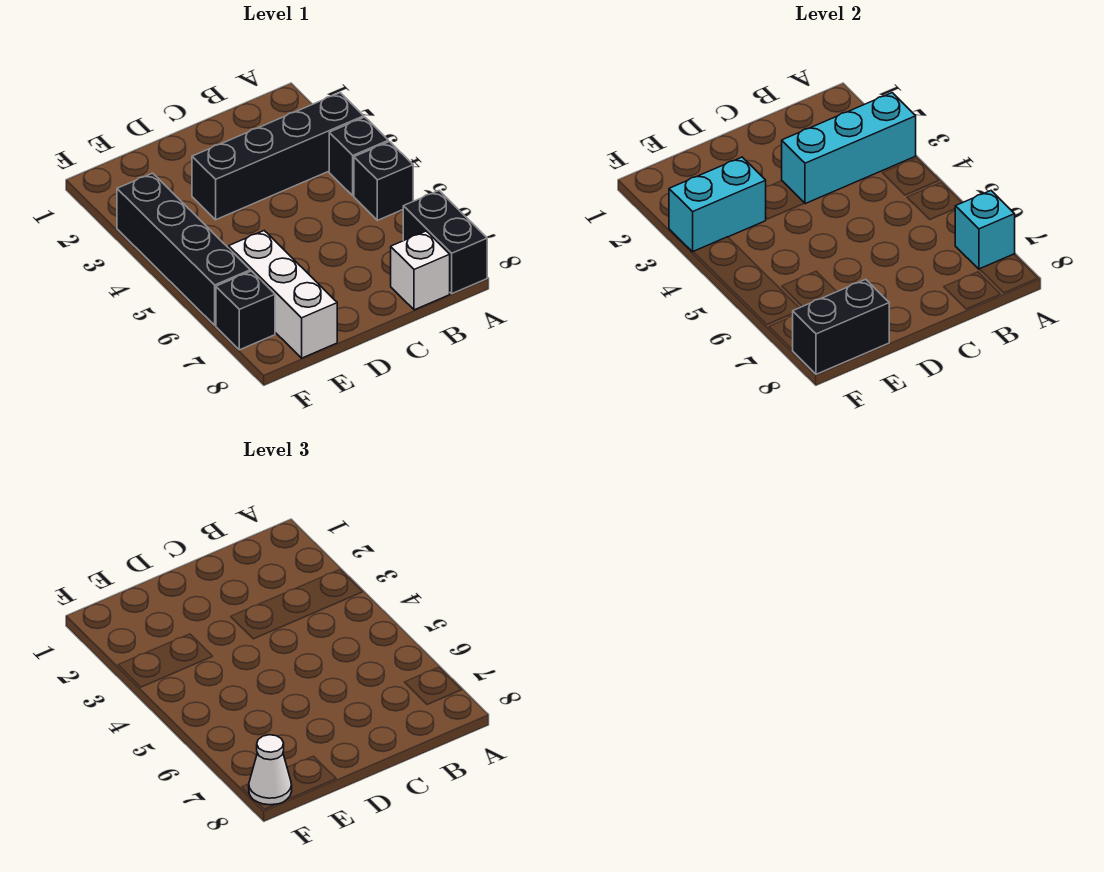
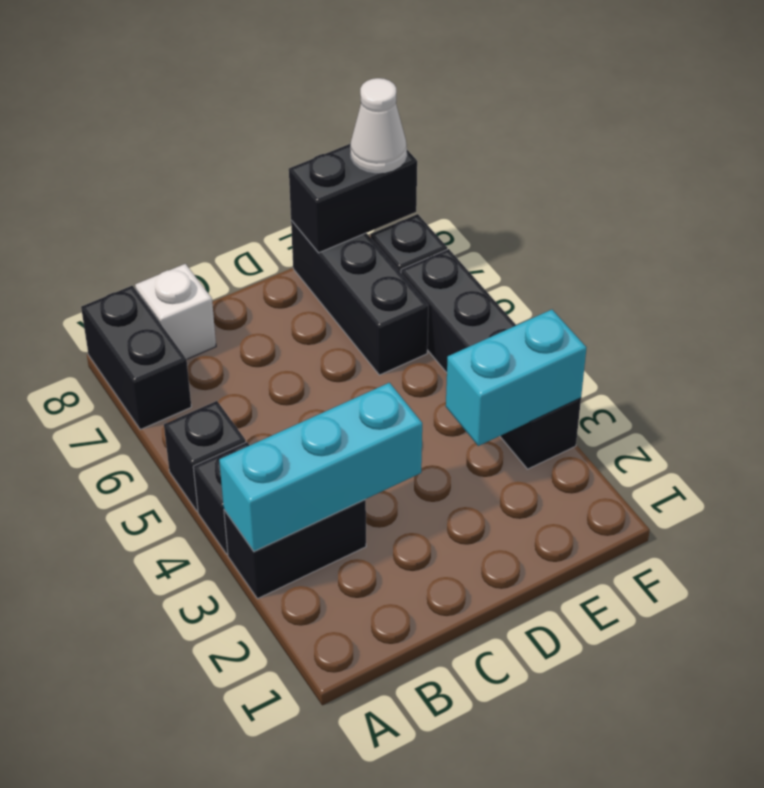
black brick A3:D3 level 1 -> black brick A3:B3 level 1
cyan brick A7 level 2 -> none
white brick E6:E8 level 1 -> black brick E6:E8 level 1

